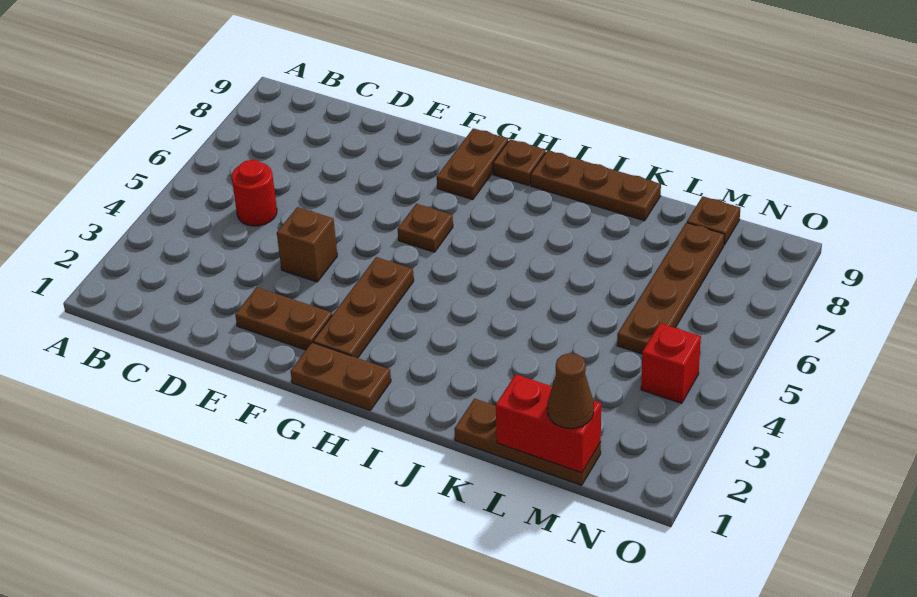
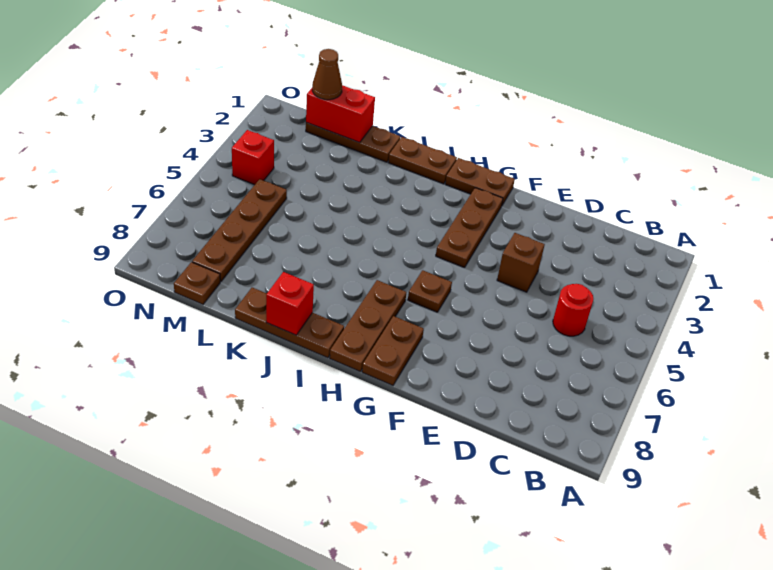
brown plate E2:F2 level 1 -> brown plate I1:J1 level 1
brown plate H9 level 1 -> brown plate H7:H9 level 1
none -> red brick J9 level 2

